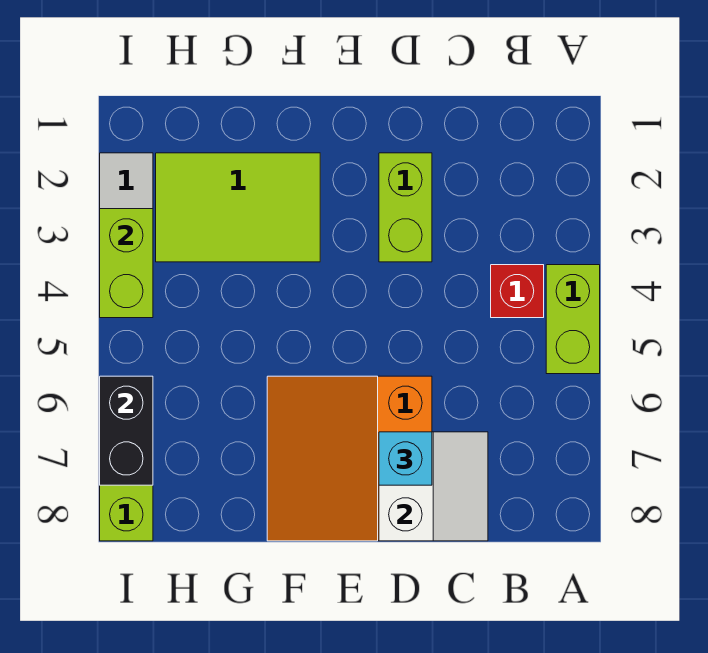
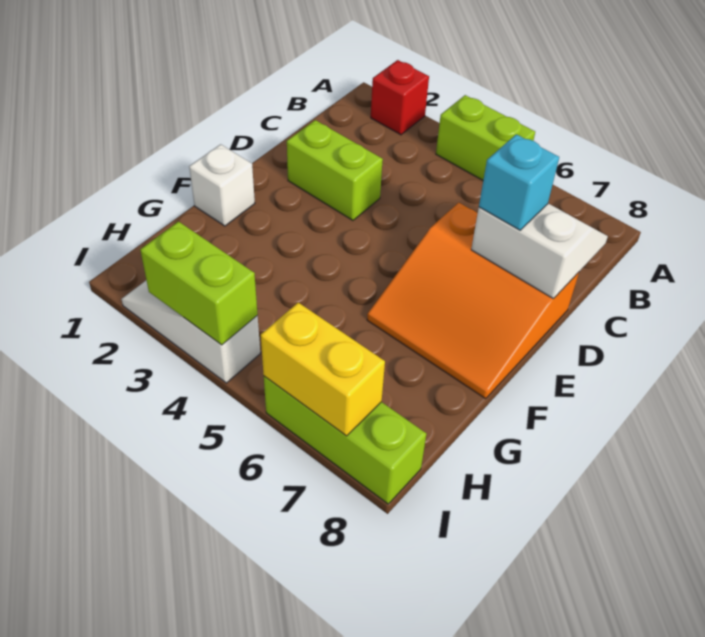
red brick B4 level 1 -> red brick A2 level 1
none -> white brick F1 level 1
lime tile F2:H3 level 1 -> none
black brick I6:I7 level 2 -> yellow brick I6:I7 level 2

